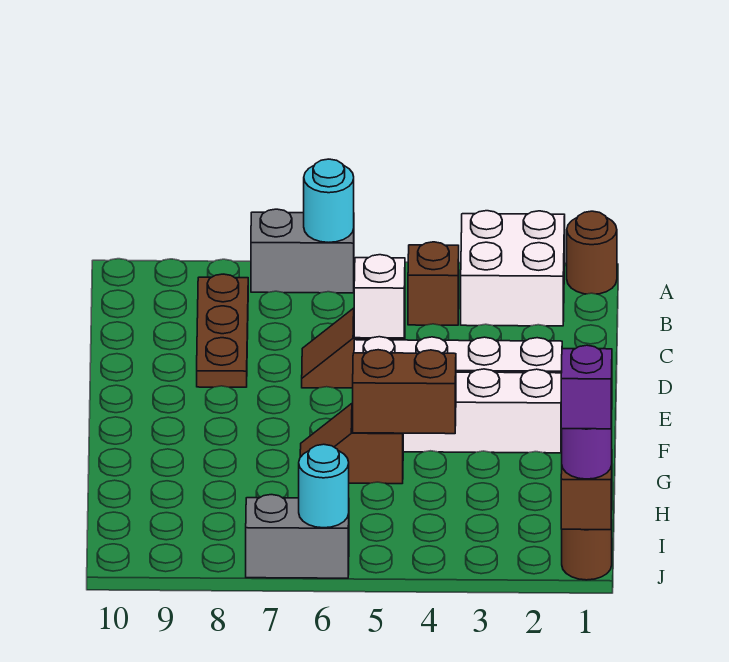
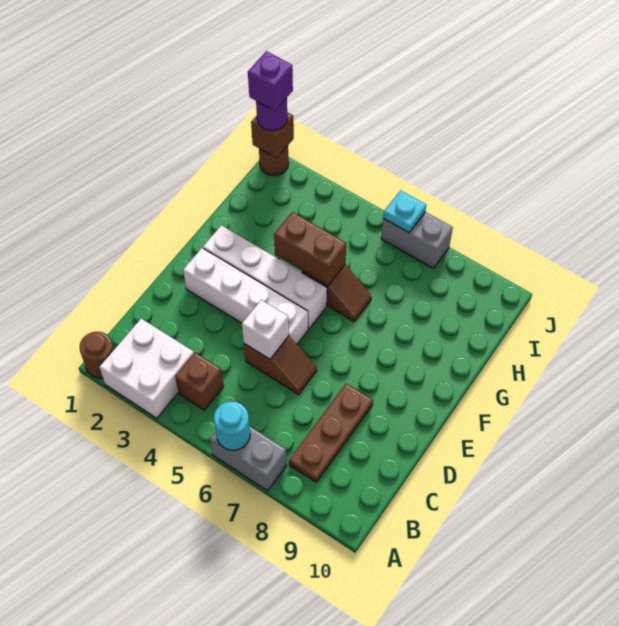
cyan round brick J6 level 2 -> cyan plate J6 level 2

